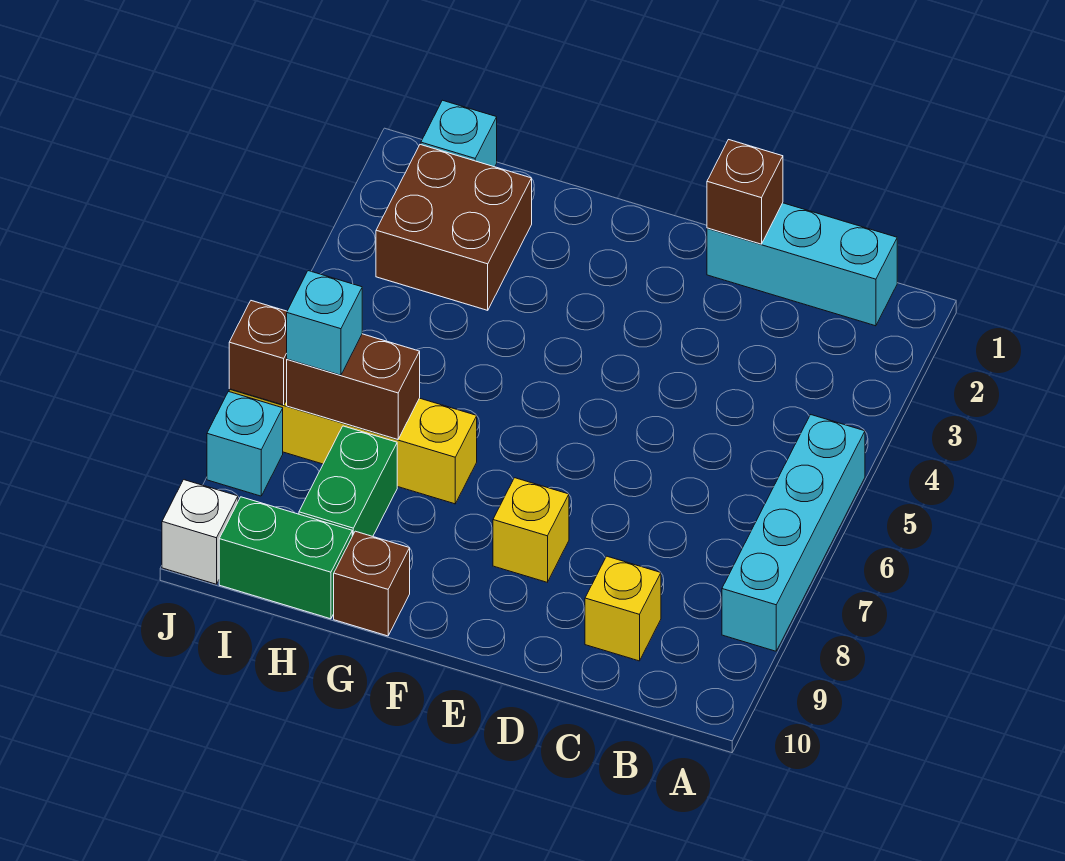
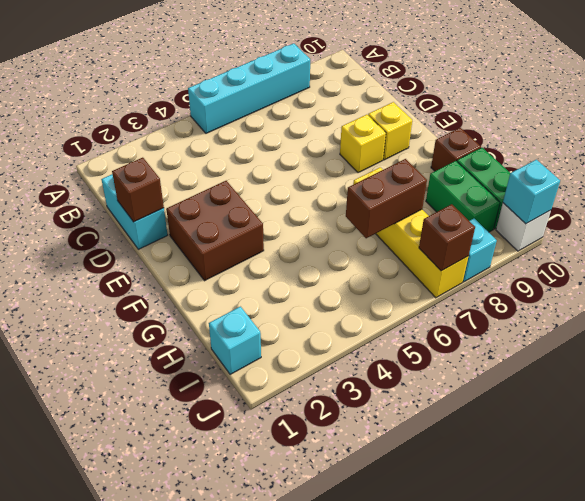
cyan brick B1:D1 level 1 -> cyan brick C1:D1 level 1
yellow brick C9 level 1 -> yellow brick E9 level 1
brown brick H2:I3 level 1 -> brown brick E2:F3 level 1
brown brick H7:I7 level 2 -> brown brick H6:H7 level 2
green brick H8:H9 level 1 -> green brick H9:I9 level 1
cyan brick I7 level 3 -> cyan brick J10 level 2

